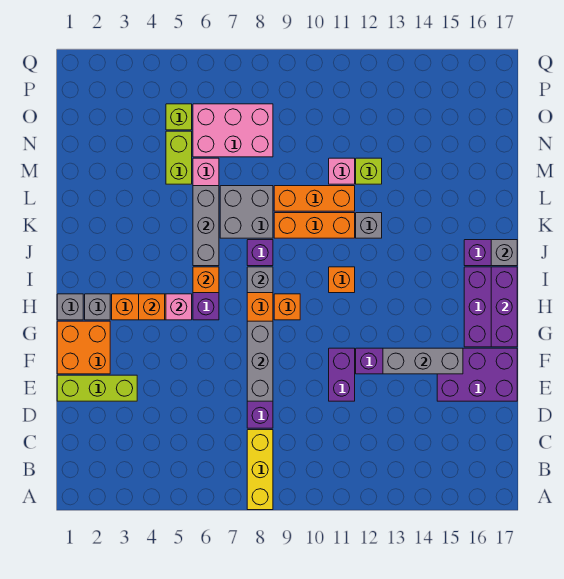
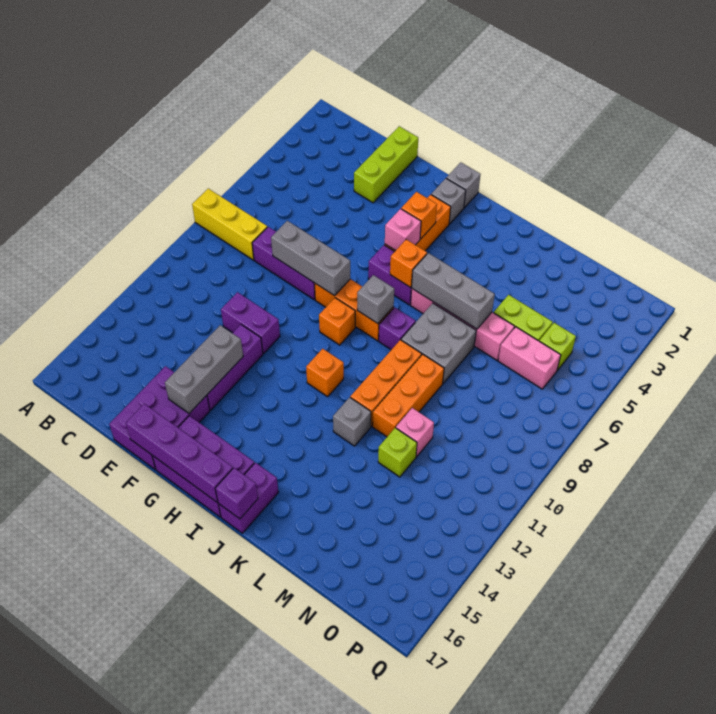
orange brick F1:G2 level 1 -> none
purple brick G17:I17 level 2 -> purple brick F17:I17 level 2
grey brick J17 level 2 -> purple brick J17 level 2
pink brick N6:O8 level 1 -> pink brick N6:O6 level 1

